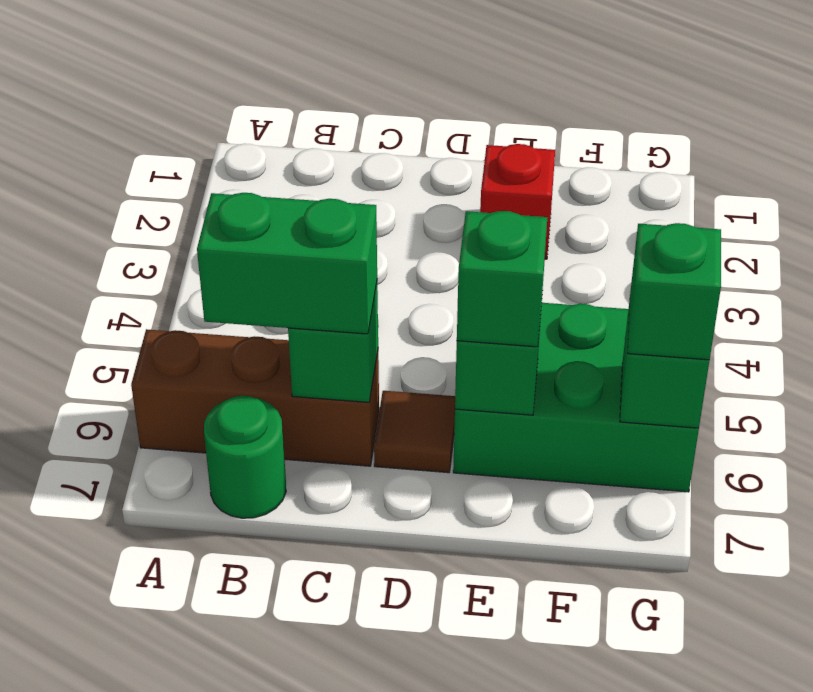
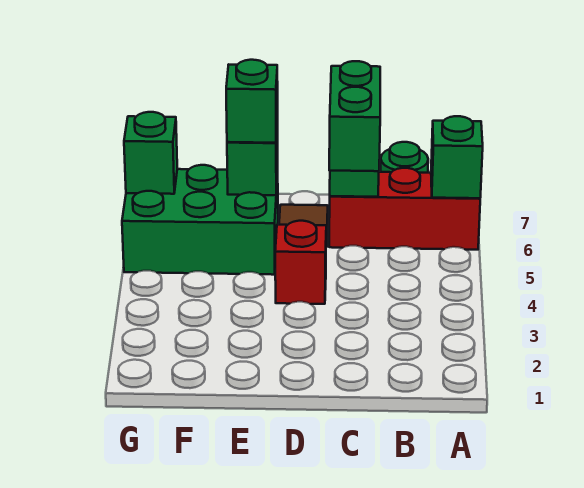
brown brick A6:C6 level 1 -> red brick A6:C6 level 1
green brick B6:C6 level 3 -> green brick C5:C6 level 3
red brick E2 level 1 -> red brick D4 level 1
green brick G6 level 3 -> green brick A6 level 2

